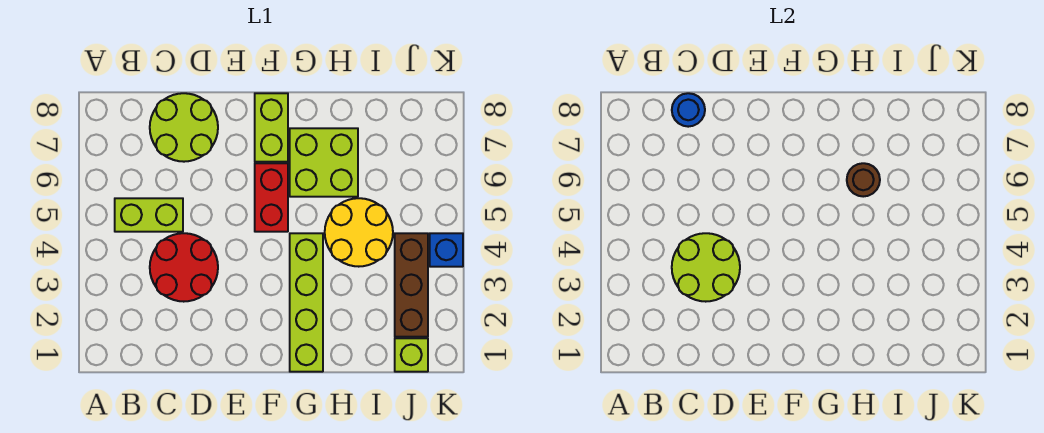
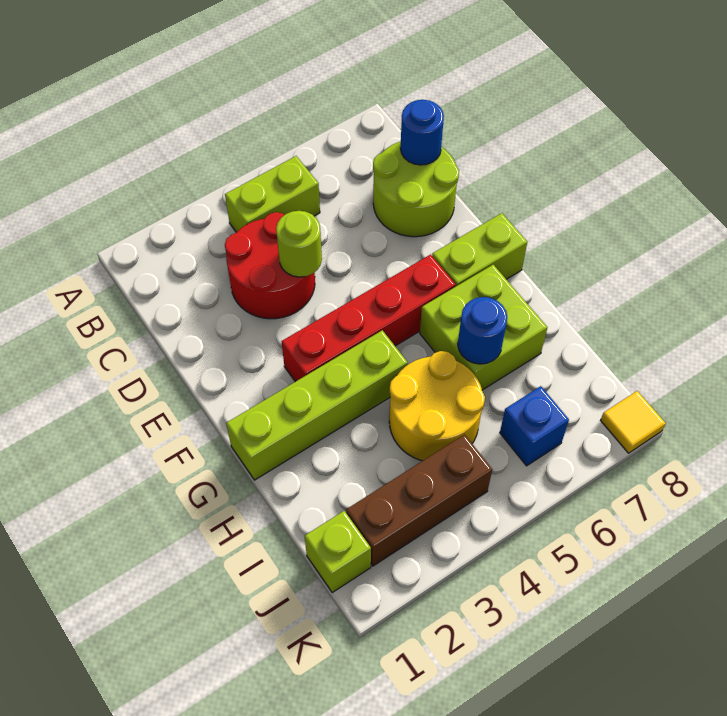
lime brick B5:C5 level 1 -> lime brick B4:B5 level 1
lime round brick C3:D4 level 2 -> lime round brick D4 level 2
red brick F5:F6 level 1 -> red brick F3:F6 level 1
brown round brick H6 level 2 -> blue round brick H6 level 2
blue brick K4 level 1 -> blue brick J6 level 1
none -> yellow tile K8 level 1

